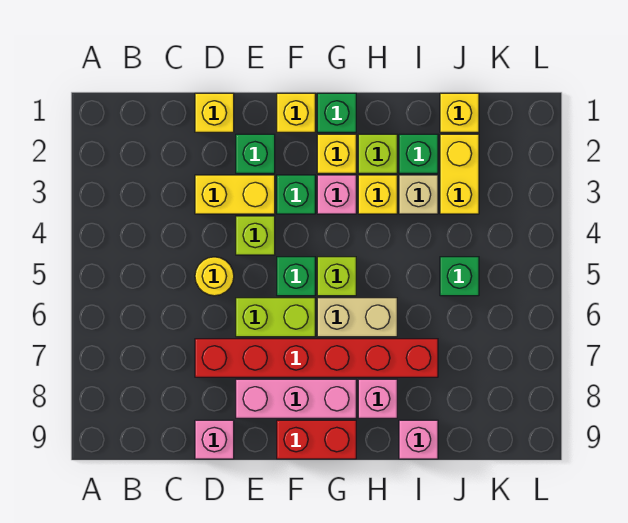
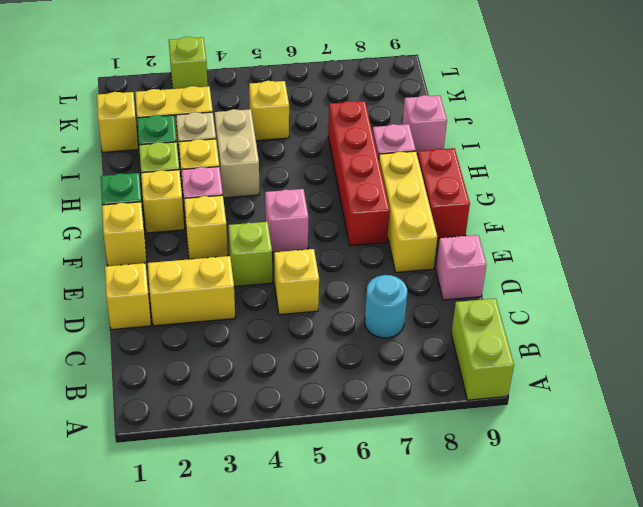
none -> cyan round brick C7 level 1
yellow brick D3:E3 level 1 -> yellow brick D2:D3 level 1
yellow round brick D5 level 1 -> yellow brick D5 level 1
red brick D7:I7 level 1 -> red brick F7:I7 level 1
green brick E2 level 1 -> none
lime brick E6:F6 level 1 -> lime brick A9:B9 level 1
pink brick E8:G8 level 1 -> yellow brick E8:G8 level 1
green brick F3 level 1 -> yellow brick F3 level 1
green brick F5 level 1 -> pink brick F5 level 1
lime brick G5 level 1 -> lime brick L3 level 1
tan brick G6:H6 level 1 -> tan brick H4:I4 level 1
green brick J5 level 1 -> yellow brick J5 level 1

